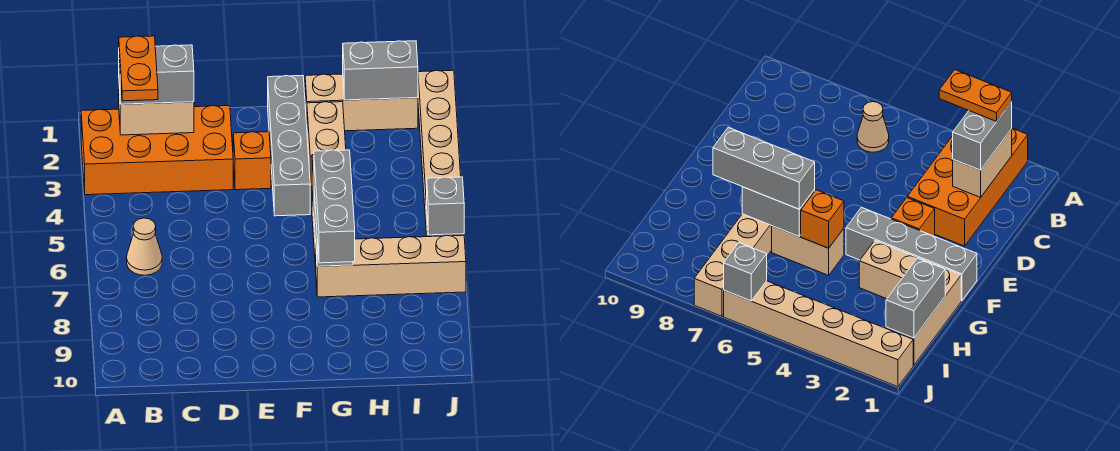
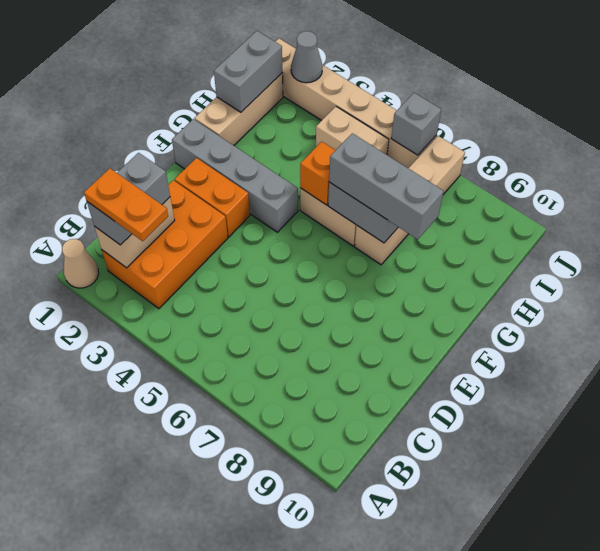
orange brick A2:D3 level 1 -> orange brick B2:D3 level 1
tan cone B6 level 1 -> tan cone A1 level 1
orange brick E3 level 1 -> orange brick E2:E3 level 1
tan brick G2:G3 level 1 -> tan brick I4:I5 level 1
none -> grey cone J2 level 2

